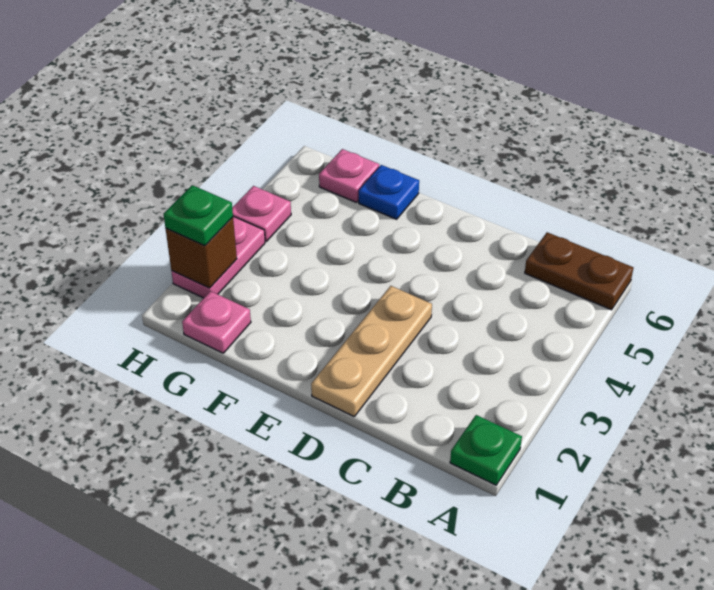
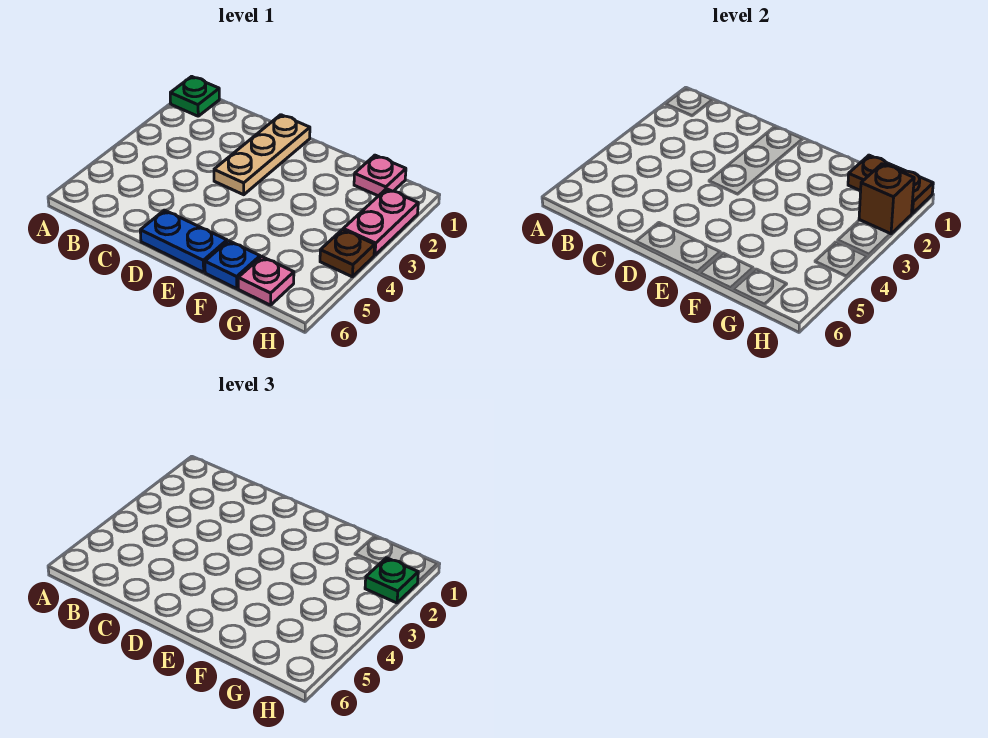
brown plate A6:B6 level 1 -> brown plate G1:H1 level 2
none -> blue plate D6:E6 level 1
pink plate H4 level 1 -> brown plate H4 level 1

